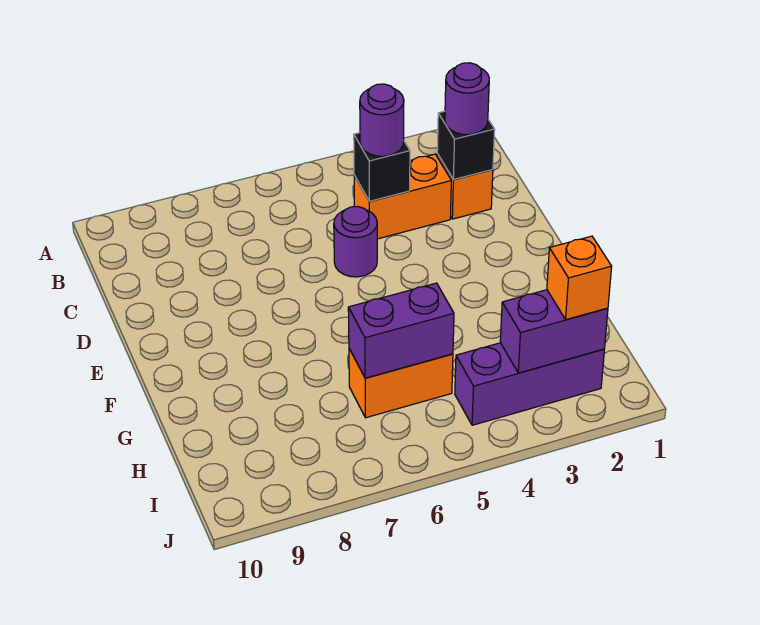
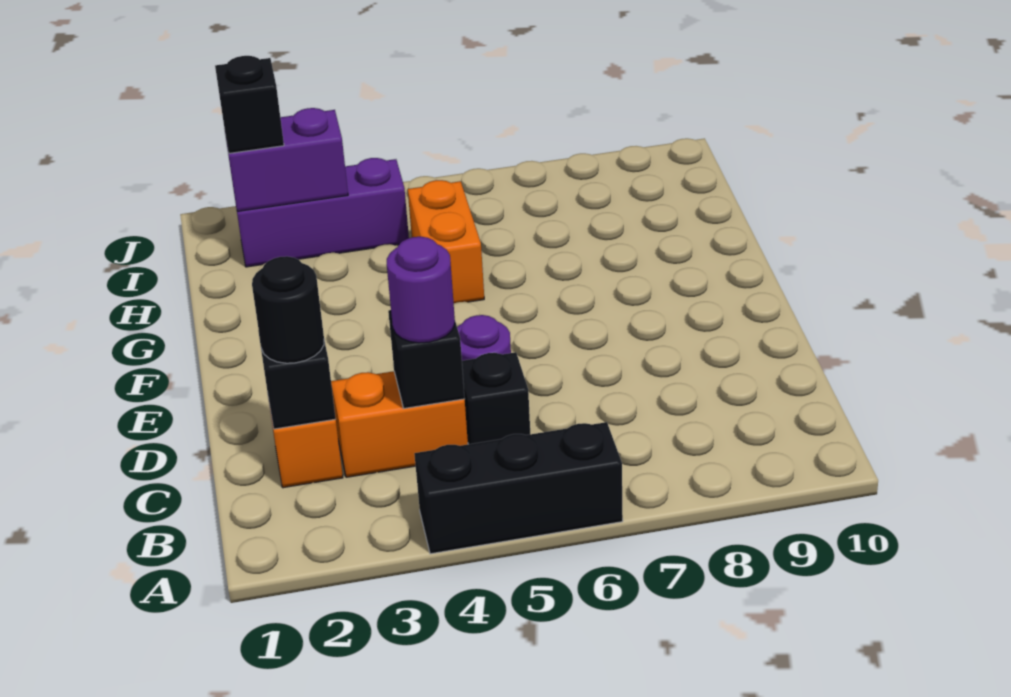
none -> black brick A4:A6 level 1
purple round brick C2 level 3 -> black round brick C2 level 3
none -> black brick C5 level 1
orange brick H5:H6 level 1 -> orange brick G5:H5 level 1
purple brick H5:H6 level 2 -> none
orange brick I2 level 3 -> black brick I2 level 3

